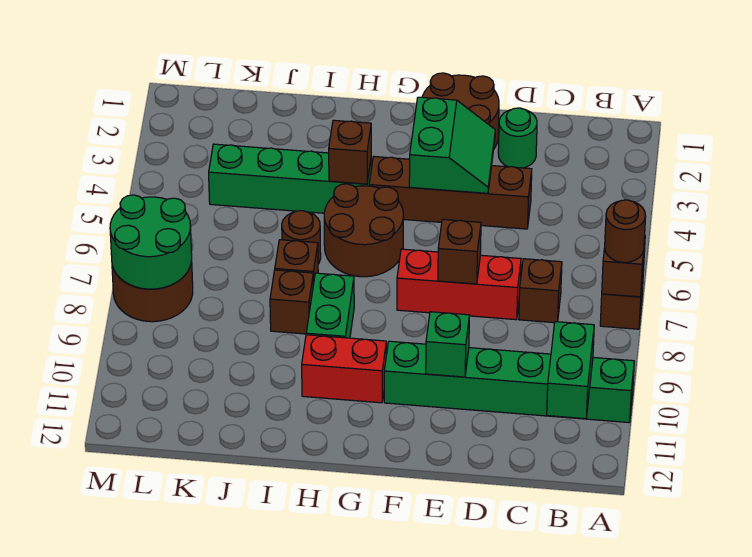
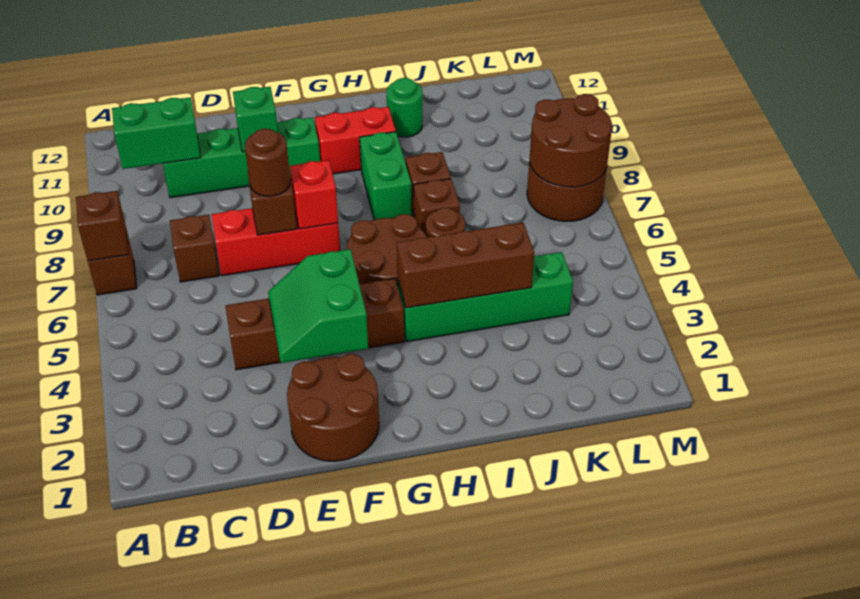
brown round brick A7 level 3 -> brown round brick E7 level 3
green brick A10:F10 level 1 -> green brick C10:F10 level 1
green brick B10:B11 level 2 -> green brick B10:C10 level 2
green round brick D2 level 1 -> green round brick I11 level 1
none -> red brick F7 level 2
brown brick H4 level 2 -> brown brick H4:J4 level 2
green round brick L7:M8 level 2 -> brown round brick L7:M8 level 2

